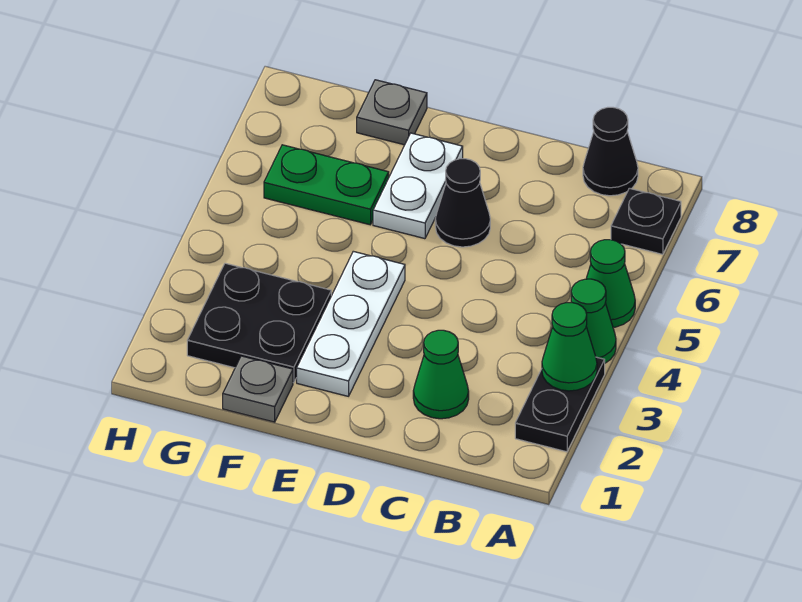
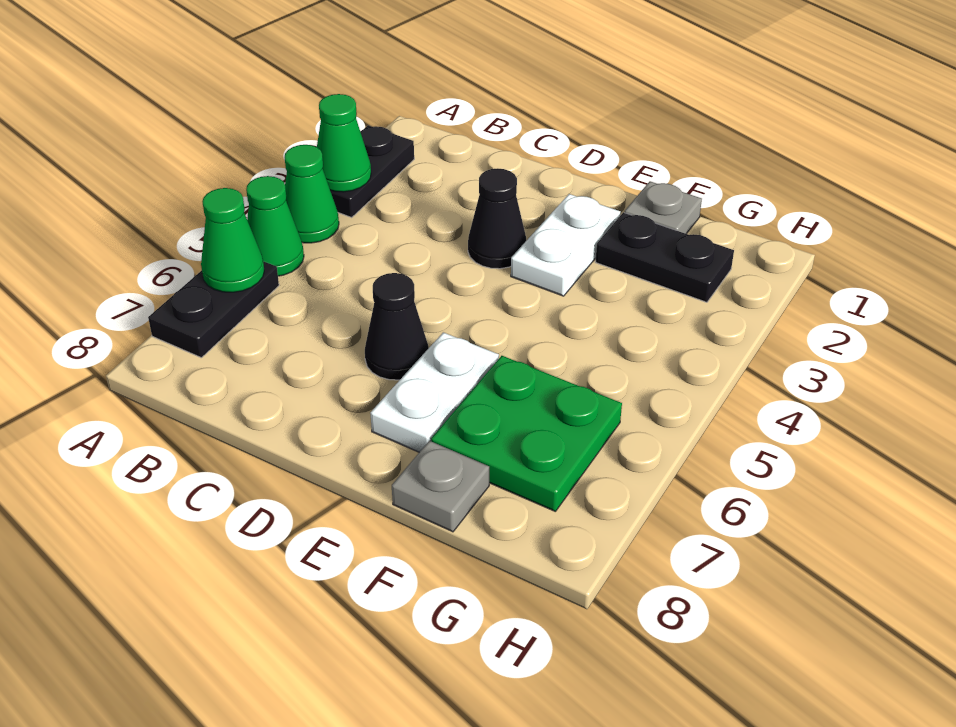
black plate A7 level 1 -> black plate A6:A7 level 1
black cone B8 level 1 -> black cone D3 level 1
green cone C2 level 1 -> green cone A6 level 2
white plate E2:E4 level 1 -> white plate E2:E3 level 1
black plate F2:G3 level 1 -> black plate F2:G2 level 1
green plate F6:G6 level 1 -> green plate F6:G7 level 1

